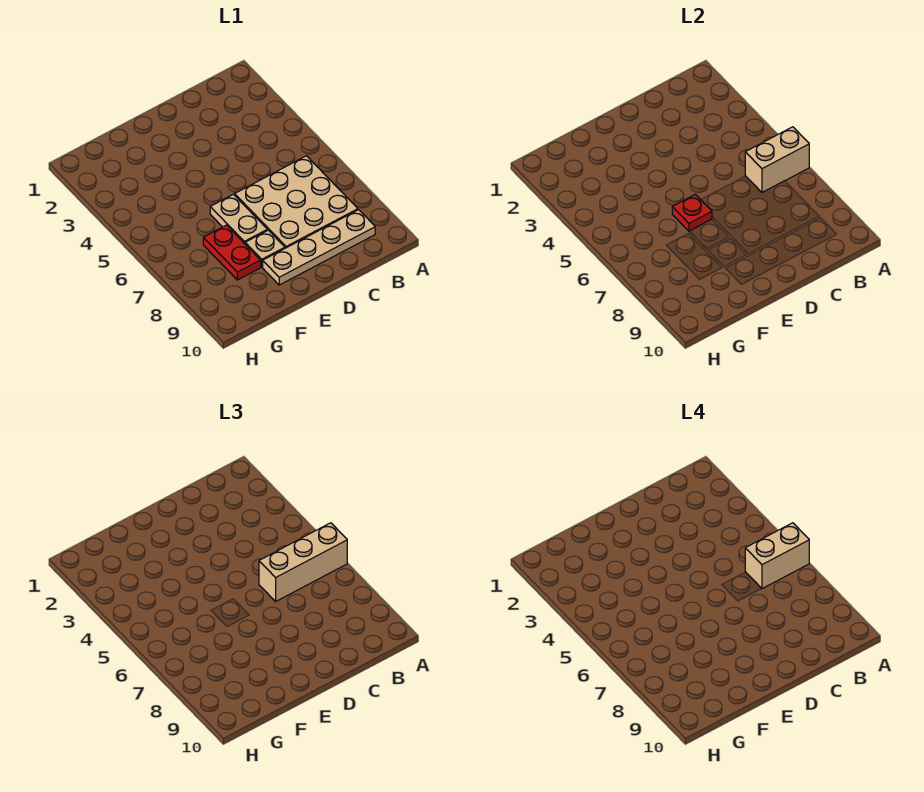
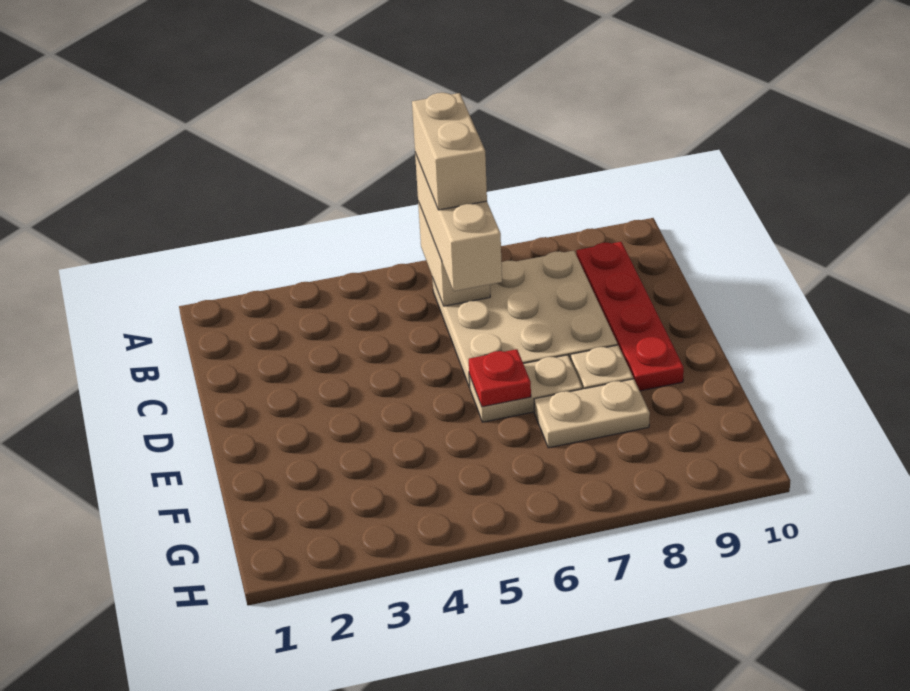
tan plate B9:E9 level 1 -> red plate B9:E9 level 1
red plate F7:F8 level 1 -> tan plate F7:F8 level 1

